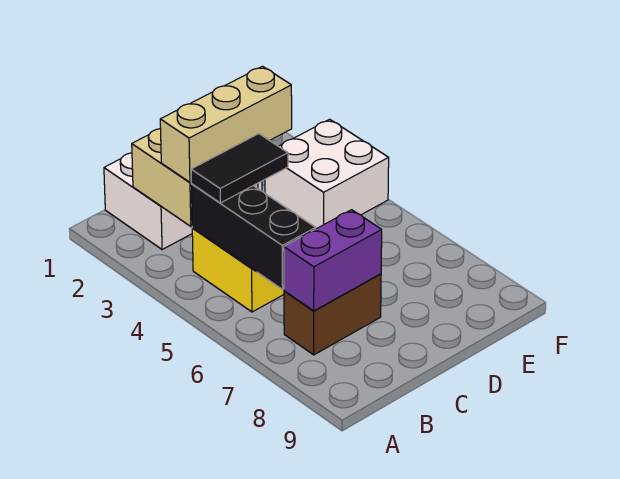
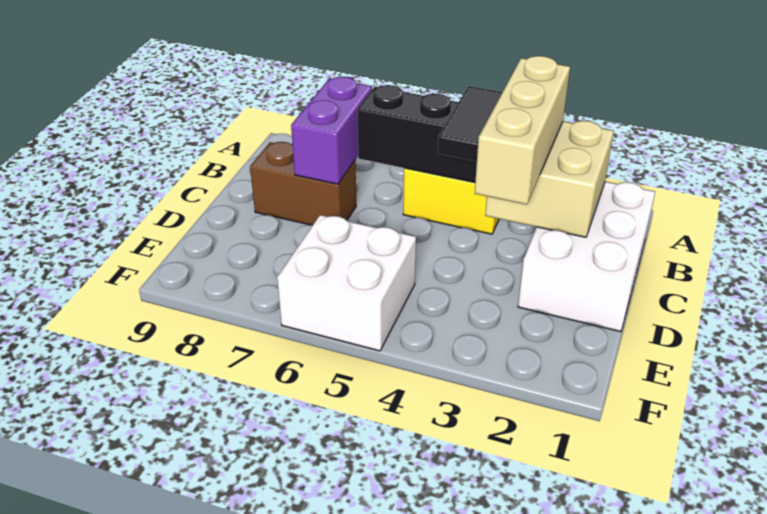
brown brick B7:C7 level 1 -> brown brick C7:C8 level 1
white brick E3:F4 level 1 -> white brick E5:F6 level 1

